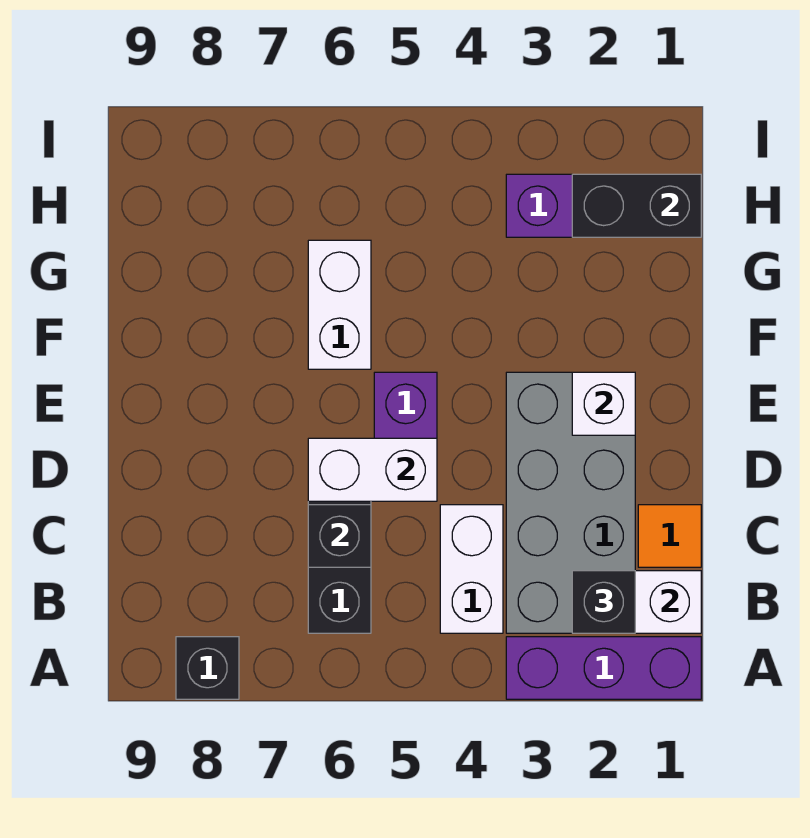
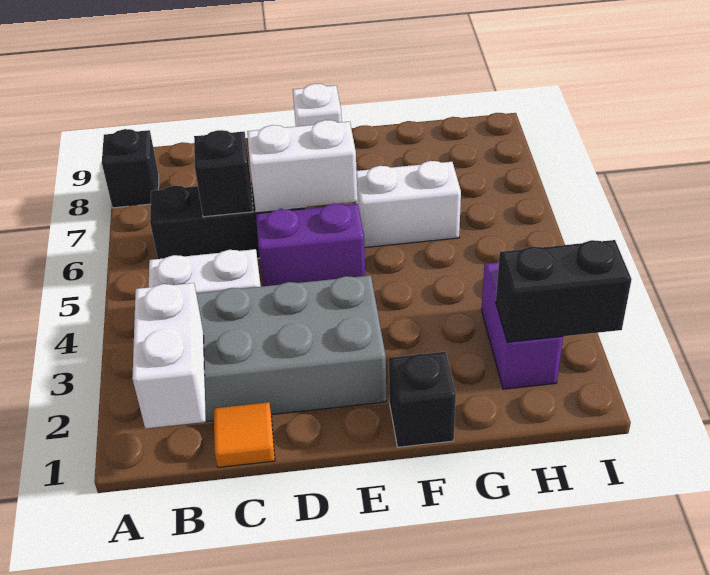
purple brick A1:A3 level 1 -> none
black brick B2 level 3 -> black brick F1 level 1
white brick D5:D6 level 2 -> white brick D6:E6 level 2
white brick E2 level 2 -> white brick E9 level 1
black brick H1:H2 level 2 -> black brick H2:I2 level 2

